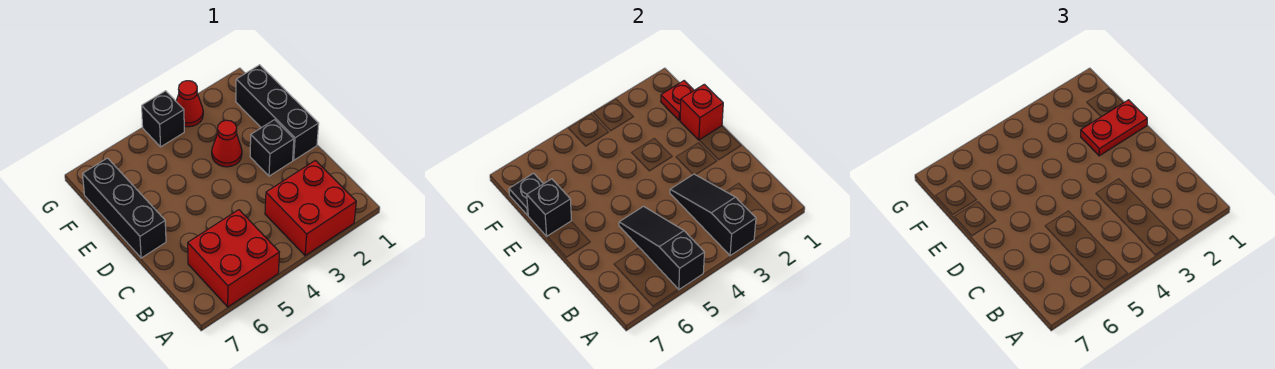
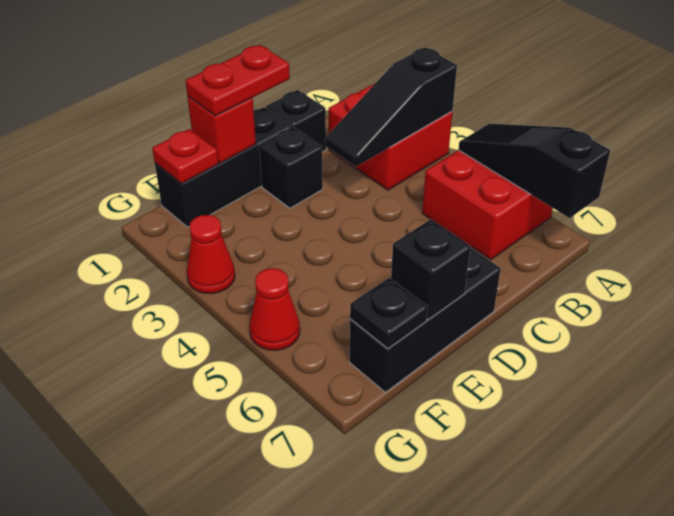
black slope A5:C5 level 2 top A -> black slope A5:A7 level 2 top 7
red plate E1:E2 level 3 -> red plate D1:E1 level 3
red cone E3 level 1 -> red cone G5 level 1
black brick G4 level 1 -> black brick C1 level 1

